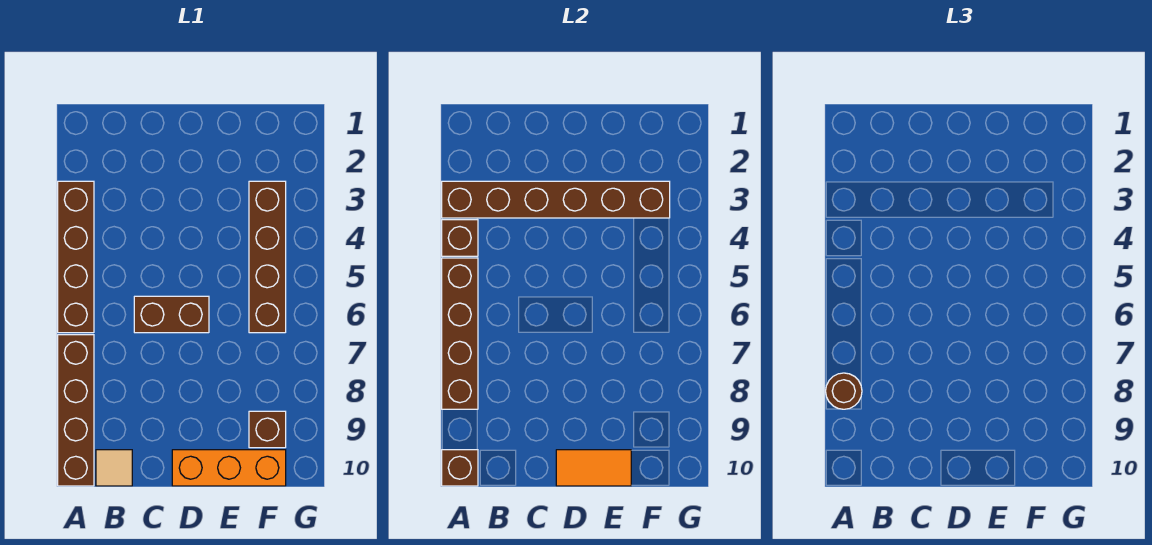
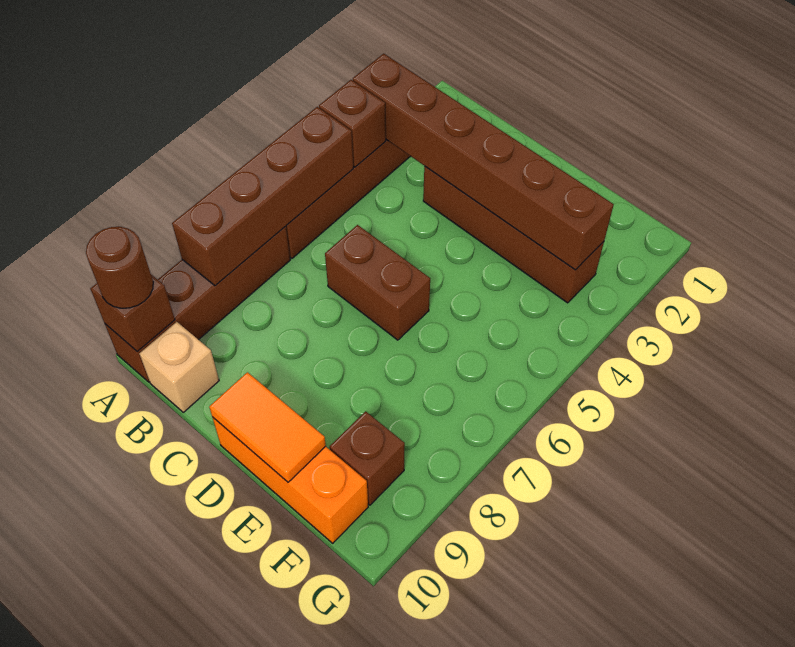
brown round brick A8 level 3 -> brown round brick A10 level 3
tan tile B10 level 1 -> tan brick B10 level 1
brown brick F3:F6 level 1 -> brown brick C3:F3 level 1

